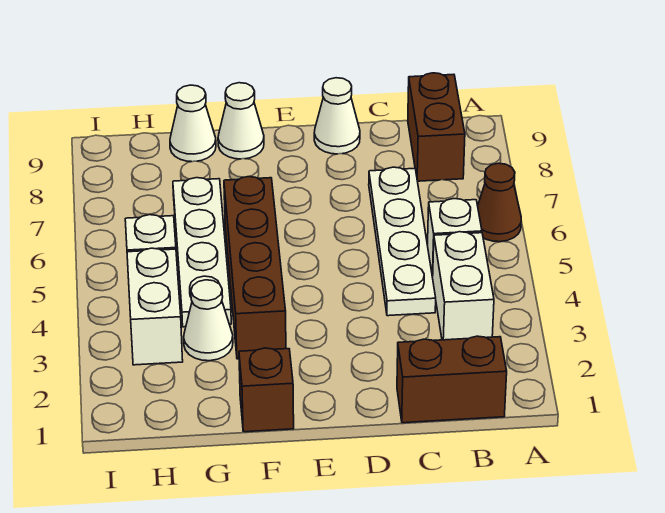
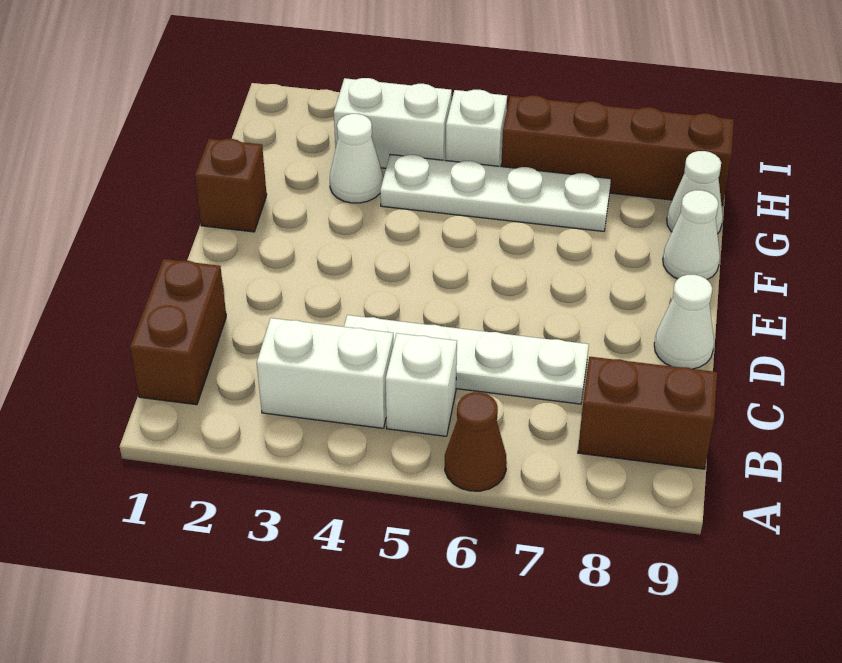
brown brick F3:F6 level 1 -> brown brick H6:H9 level 1

